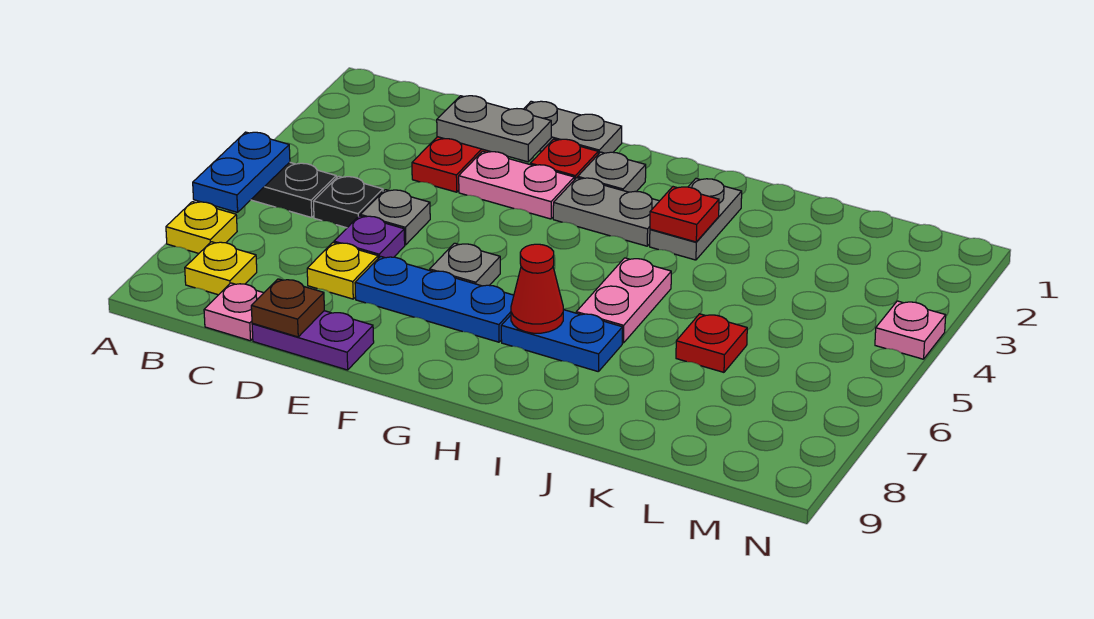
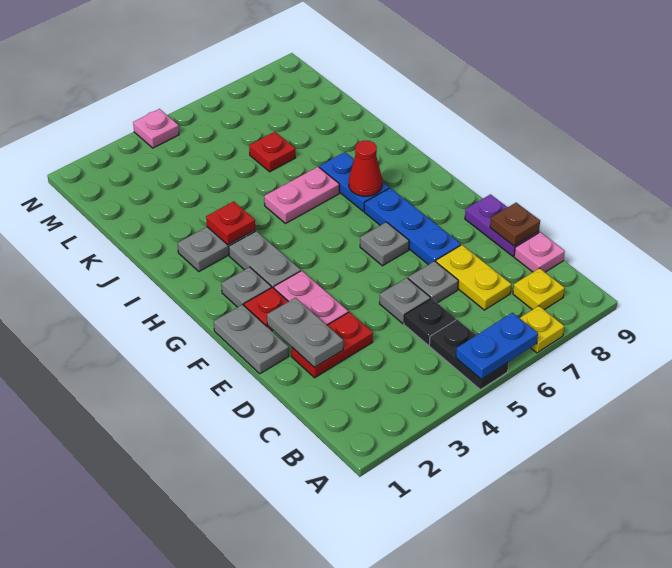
purple plate D6 level 1 -> grey plate D6 level 1
yellow plate D7 level 1 -> yellow plate C7:D7 level 1

